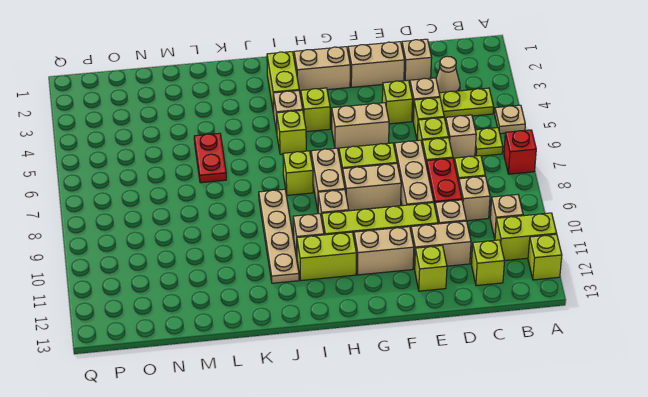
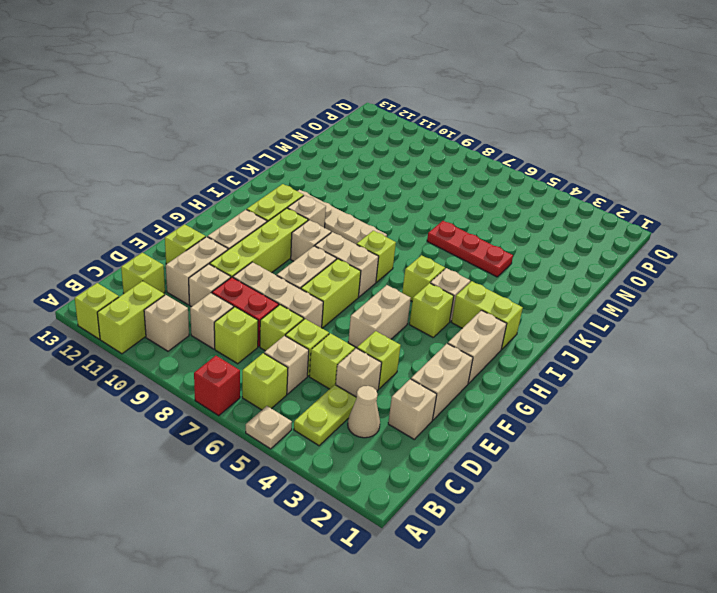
lime plate B6 level 1 -> lime brick B6 level 1
red plate L5:L6 level 1 -> red plate L4:L6 level 1

